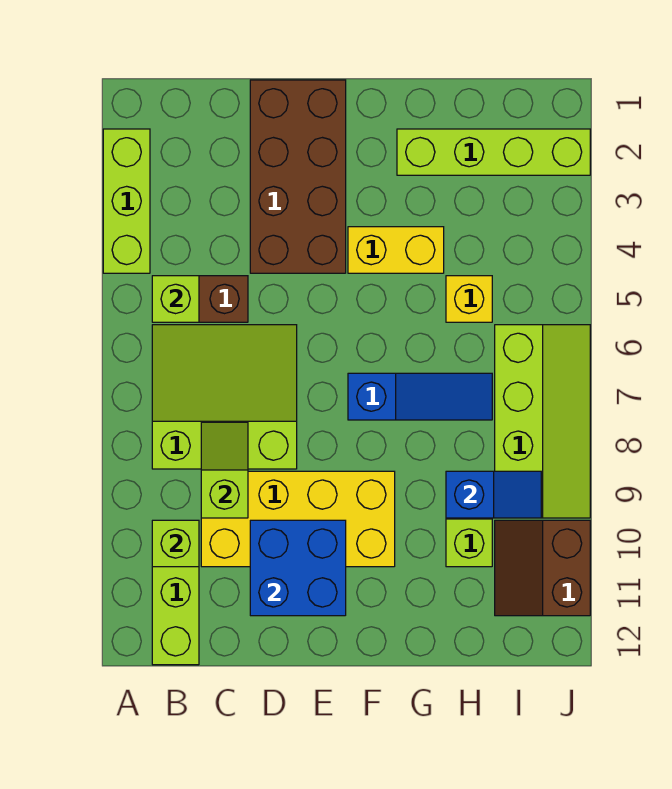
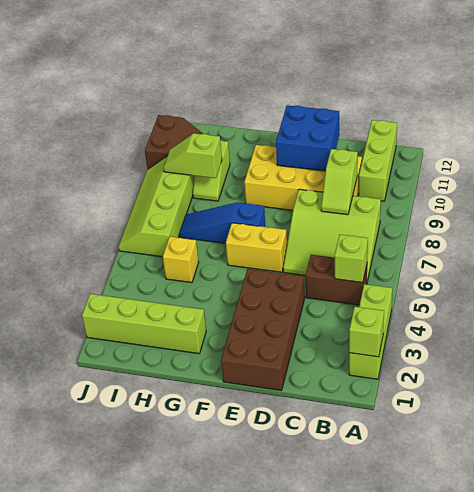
lime brick B10 level 2 -> lime brick A2 level 2
yellow brick F4:G4 level 1 -> yellow brick E6:F6 level 1
blue slope H9:I9 level 2 top H -> lime slope H9:I9 level 2 top H

